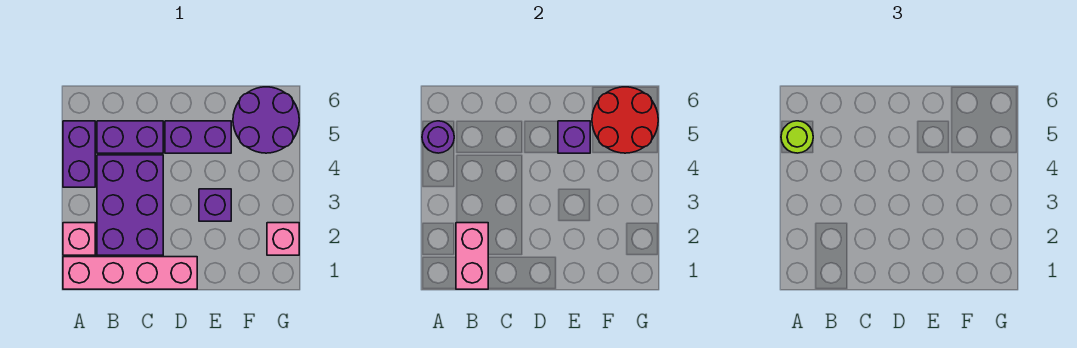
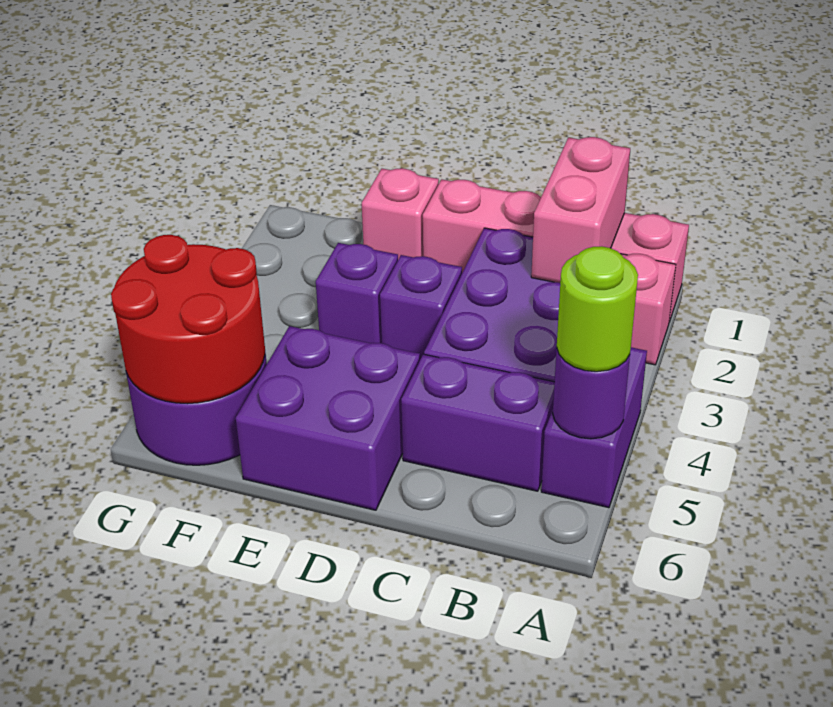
purple brick D5:E5 level 1 -> purple brick D5:E6 level 1
purple brick E5 level 2 -> purple brick D3 level 1
pink brick G2 level 1 -> pink brick E1 level 1

